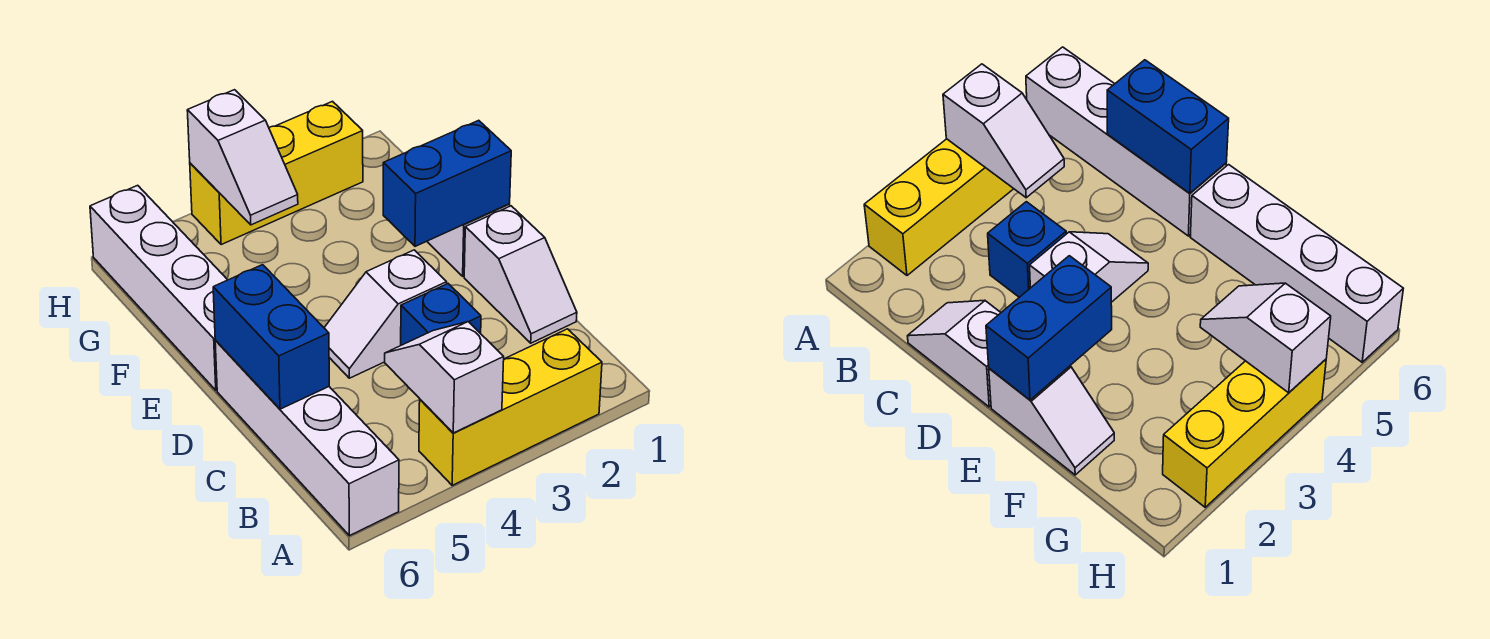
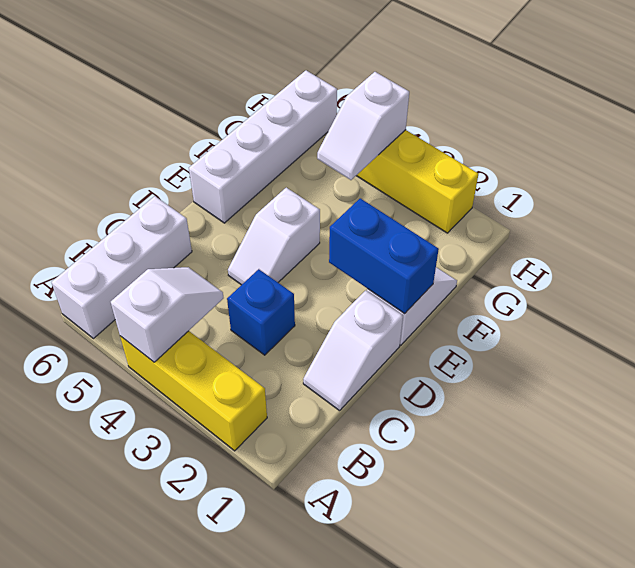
white brick A6:D6 level 1 -> white brick A6:C6 level 1
blue brick C6:D6 level 2 -> none
white slope D3:D4 level 1 top 3 -> white slope D4:E4 level 1 top E

